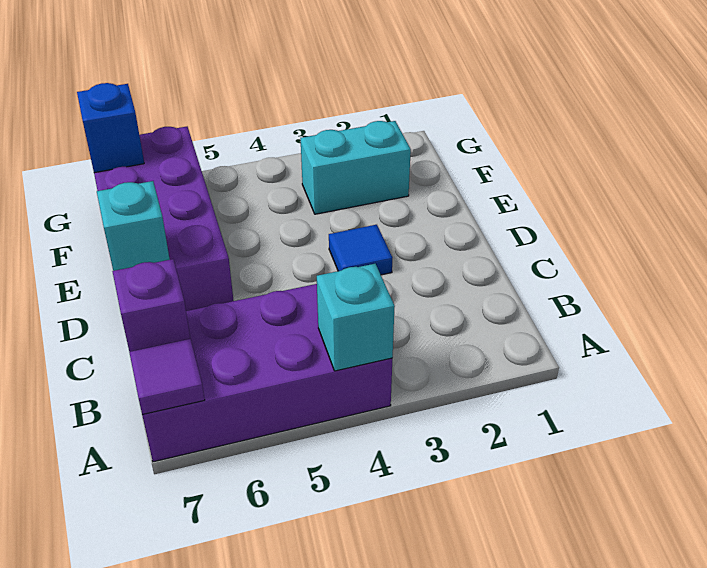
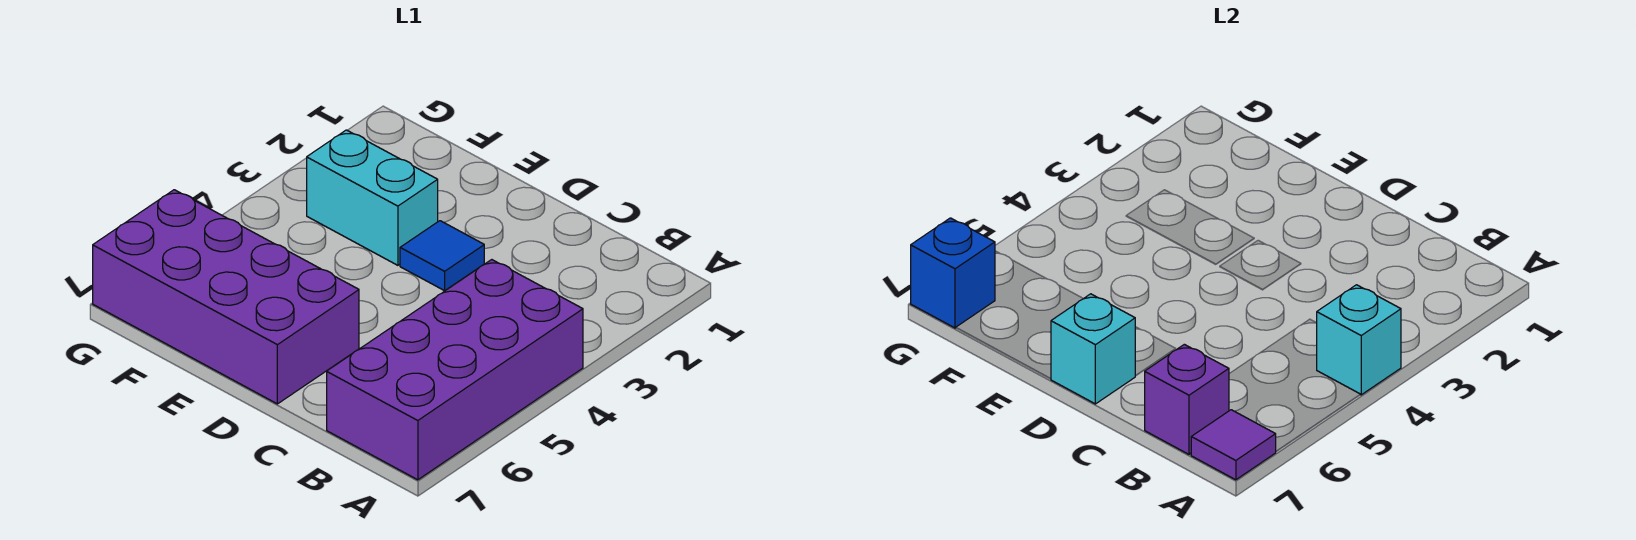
cyan brick F2:F3 level 1 -> cyan brick E3:F3 level 1

